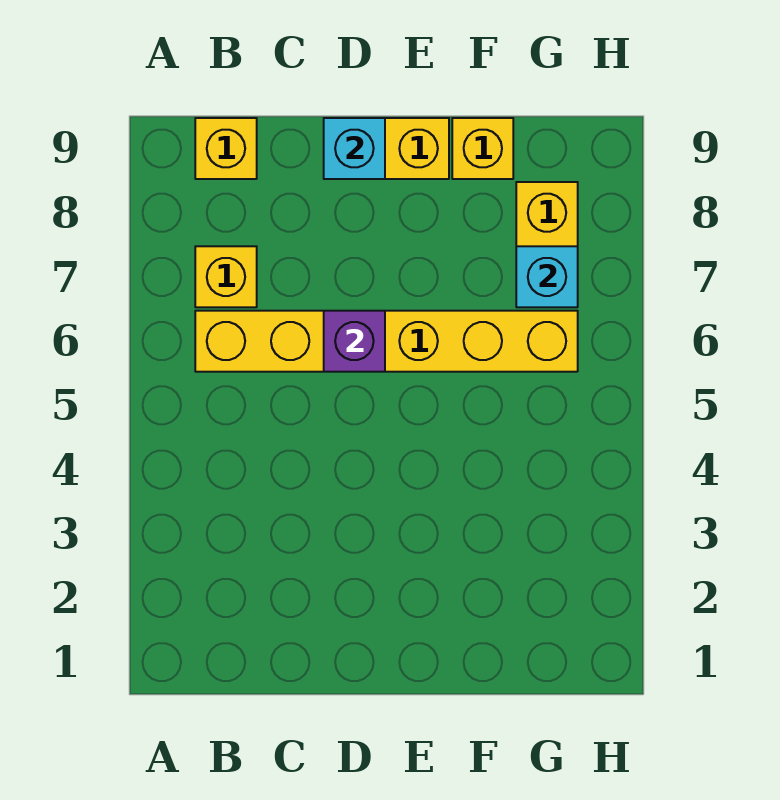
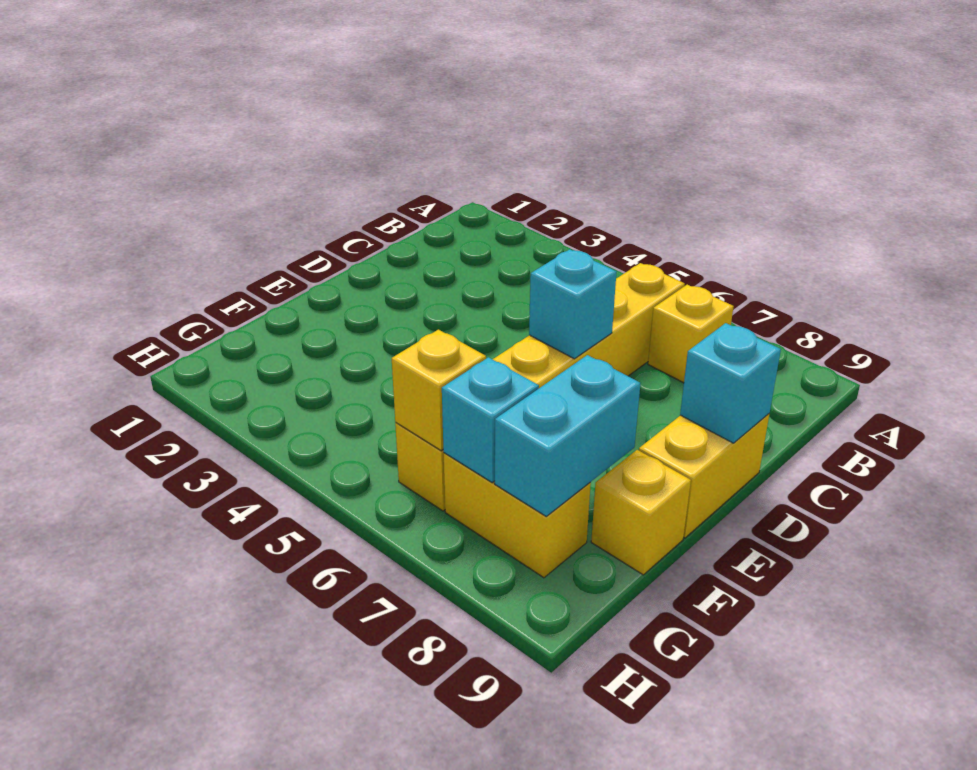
yellow brick B9 level 1 -> yellow brick G6 level 2
purple brick D6 level 2 -> cyan brick D6 level 2
none -> cyan brick F8:G8 level 2

